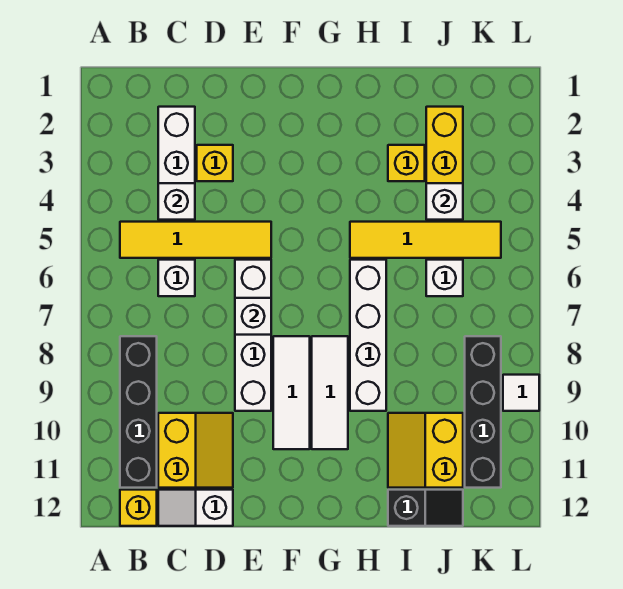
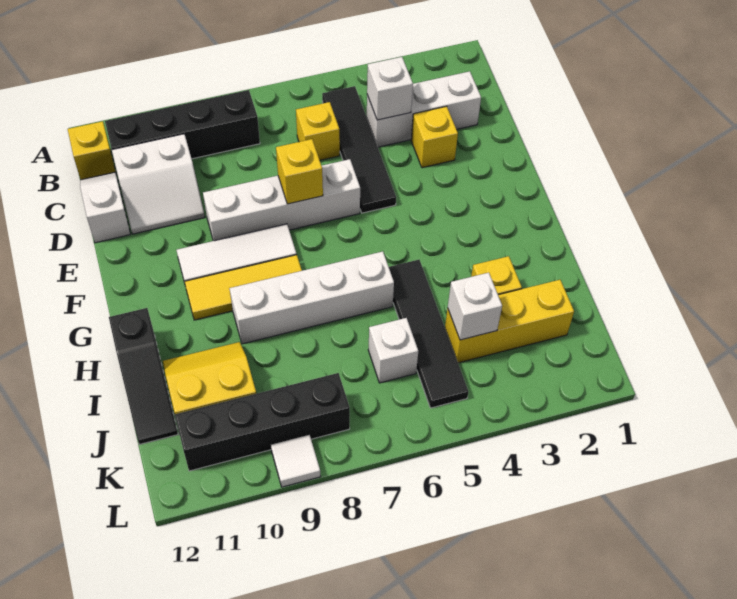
yellow tile B5:E5 level 1 -> black tile B5:E5 level 1
white brick C6 level 1 -> yellow brick C6 level 1
yellow slope C10:D11 level 1 top C -> white slope C10:D11 level 1 top C
white brick E7 level 2 -> yellow brick E7 level 2
white tile G8:G10 level 1 -> yellow tile G8:G10 level 1
yellow tile H5:K5 level 1 -> black tile H5:K5 level 1
black slope I12:J12 level 1 top I -> black slope H12:J12 level 1 top H

